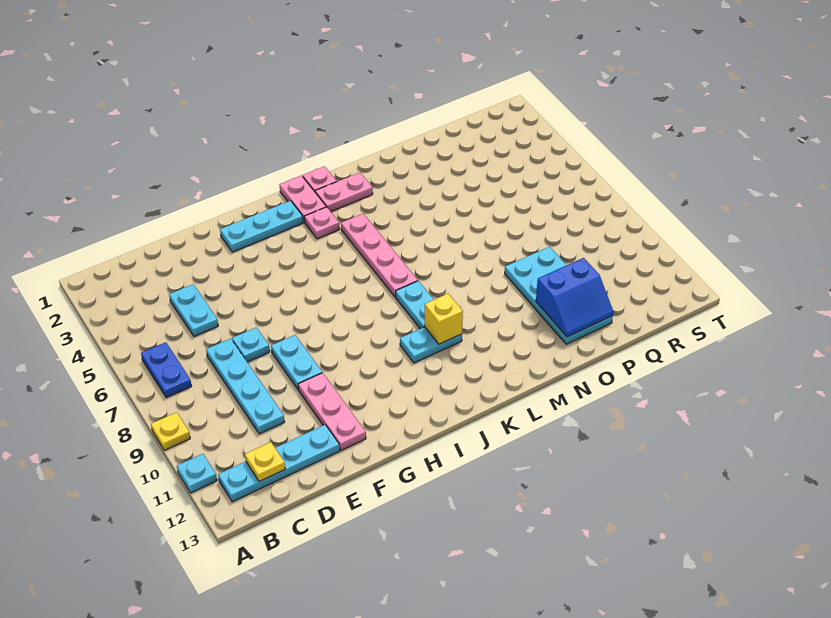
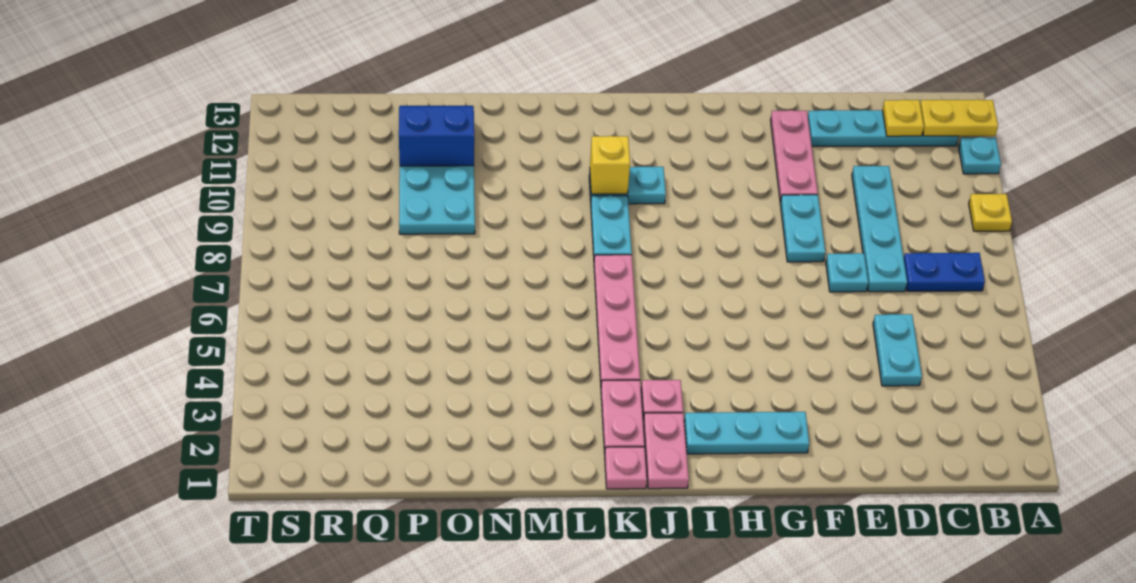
none -> yellow plate A12:B12 level 2
blue plate B6:B7 level 1 -> blue plate B7:C7 level 1
pink plate K2:L2 level 1 -> pink plate K2:K3 level 1

